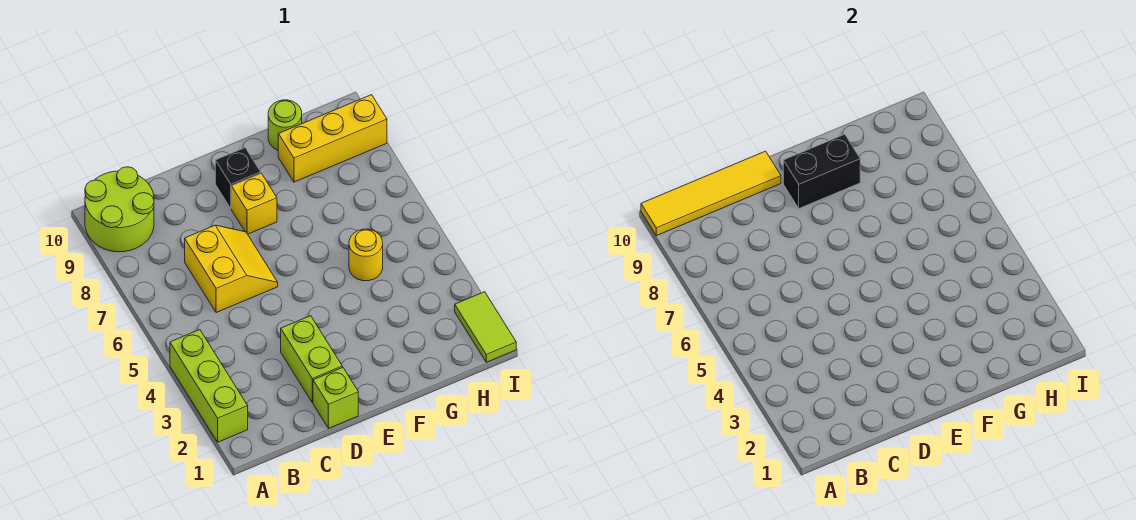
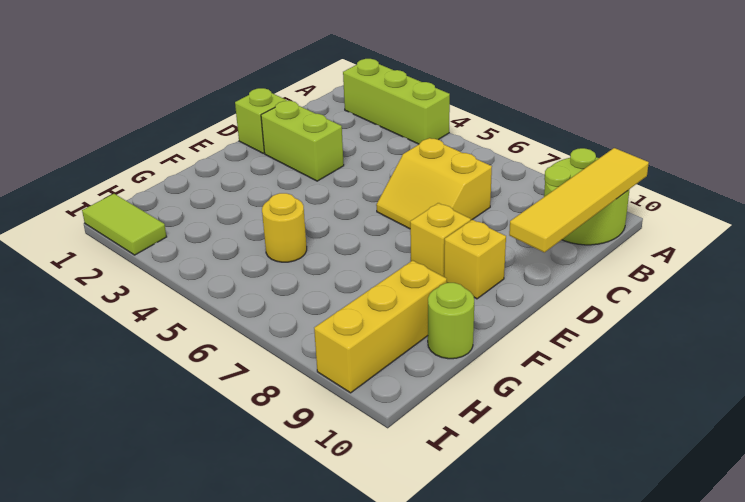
black brick E9 level 1 -> yellow brick E9 level 1
black brick E9:F9 level 2 -> none

